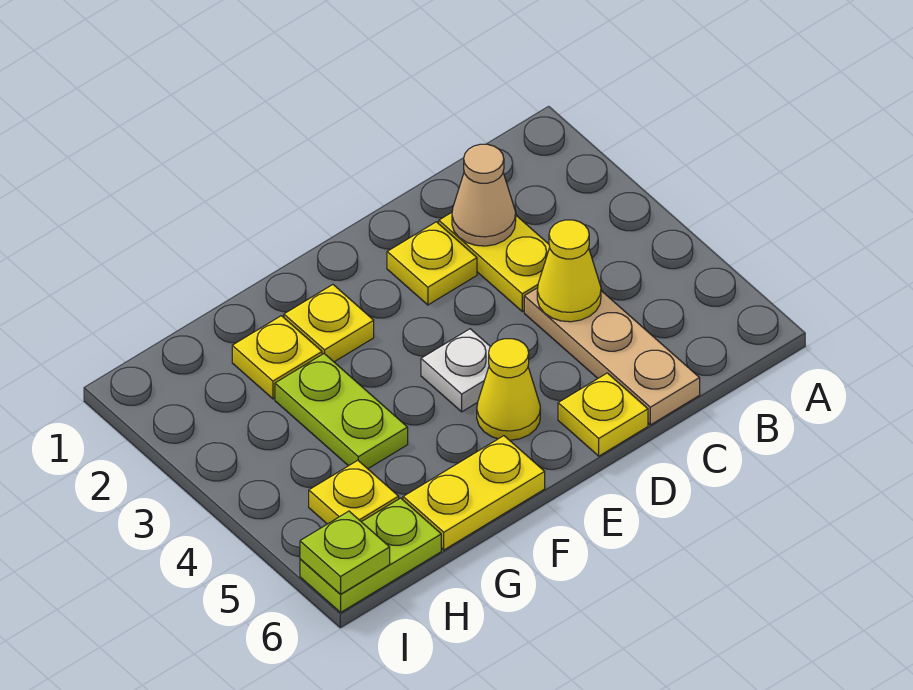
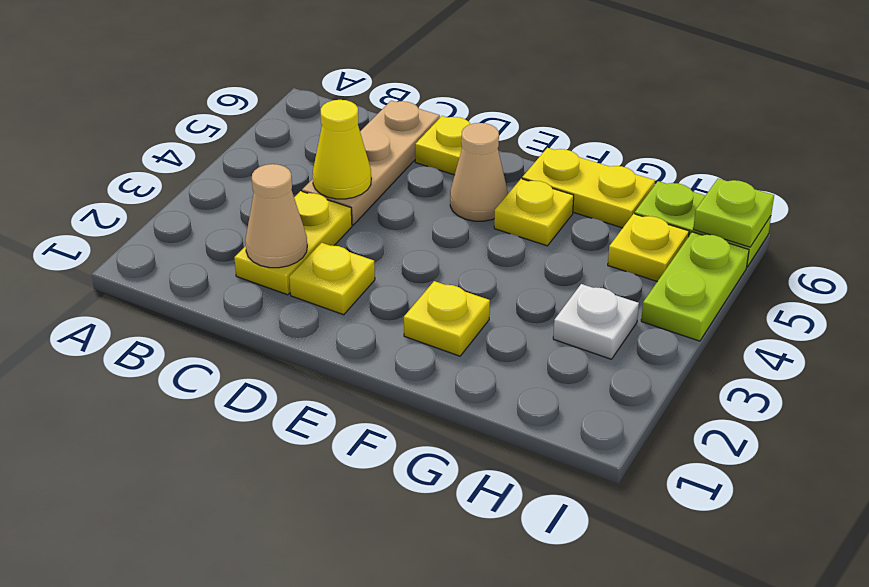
white plate E4 level 1 -> white plate H3 level 1
yellow cone E5 level 1 -> tan cone E5 level 1
yellow plate G2 level 1 -> yellow plate F5 level 1
lime plate G3:G4 level 1 -> lime plate I4:I5 level 1

